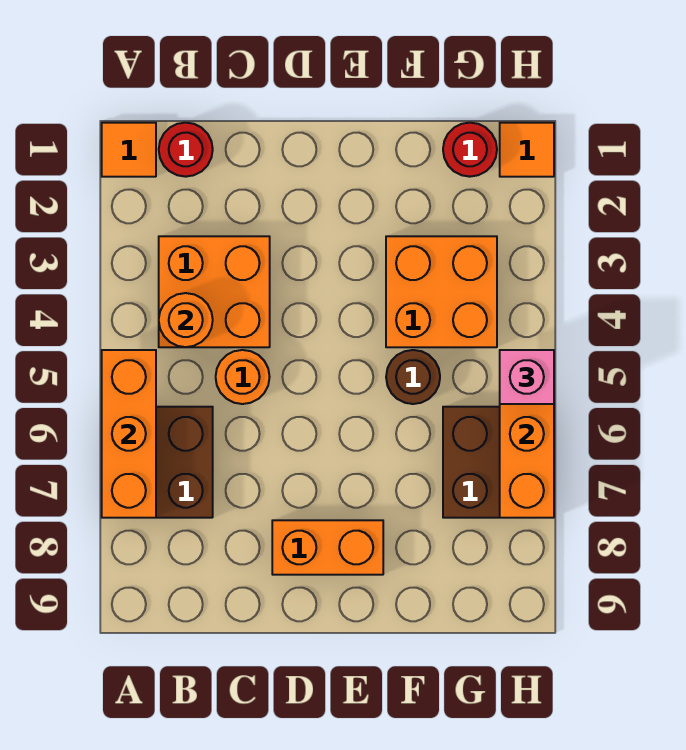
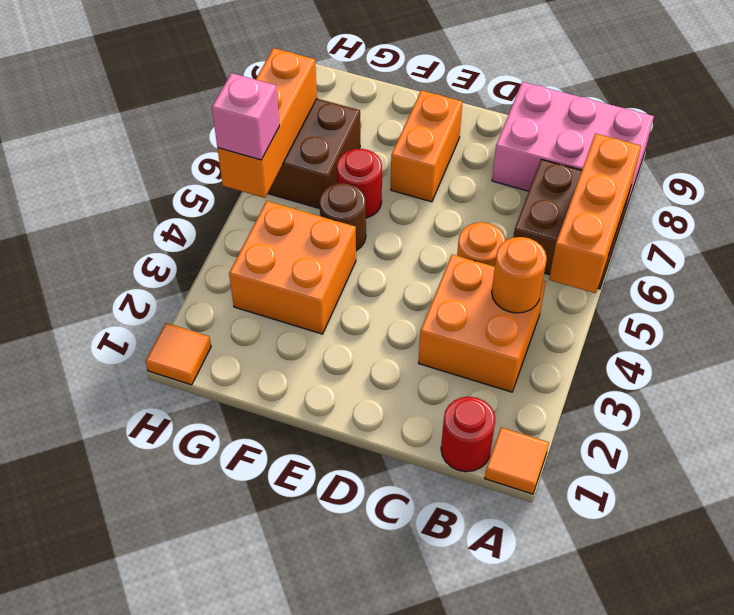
none -> pink brick A8:C9 level 1
orange brick D8:E8 level 1 -> orange brick E7:E8 level 1
red round brick G1 level 1 -> red round brick F6 level 1

